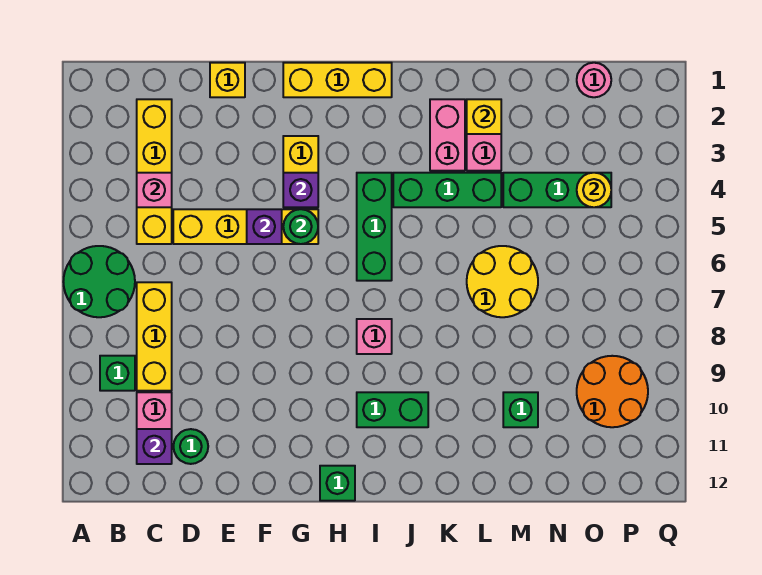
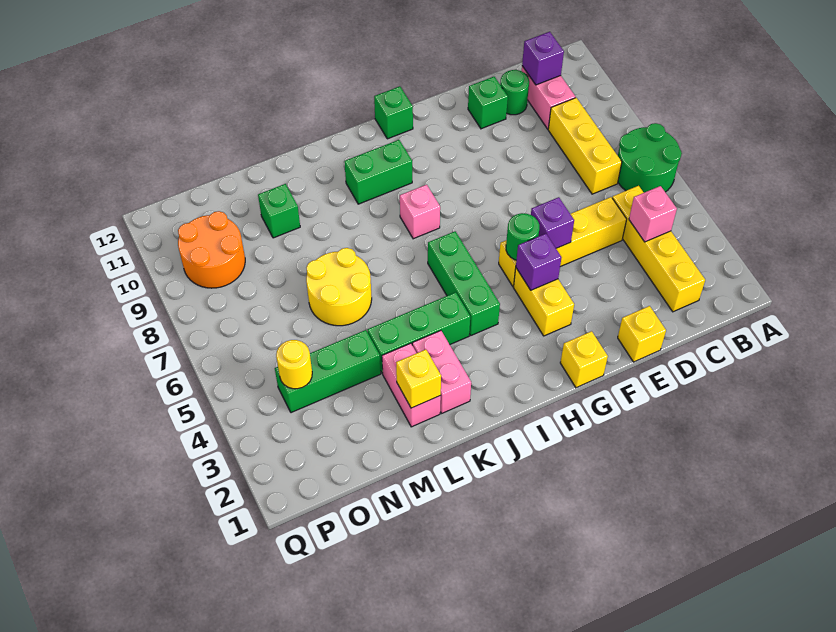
green brick B9 level 1 -> green brick E11 level 1
yellow brick G1:I1 level 1 -> yellow brick G1 level 1
pink round brick O1 level 1 -> none

